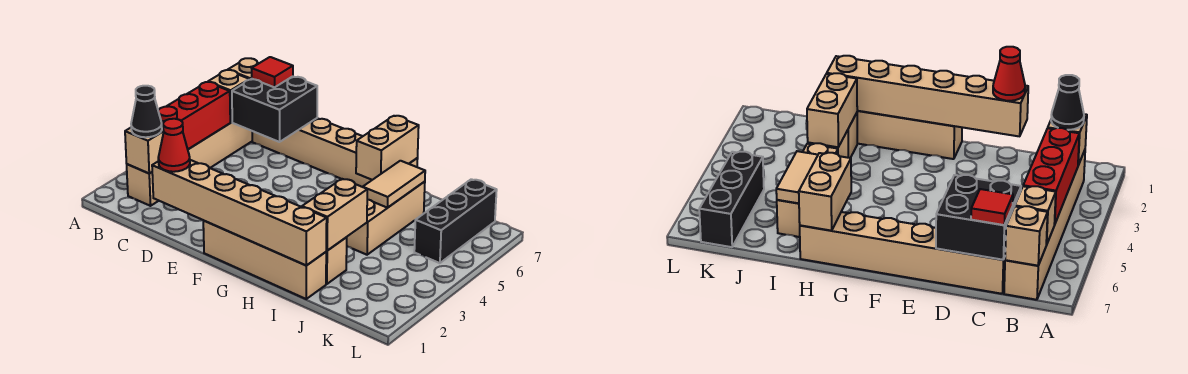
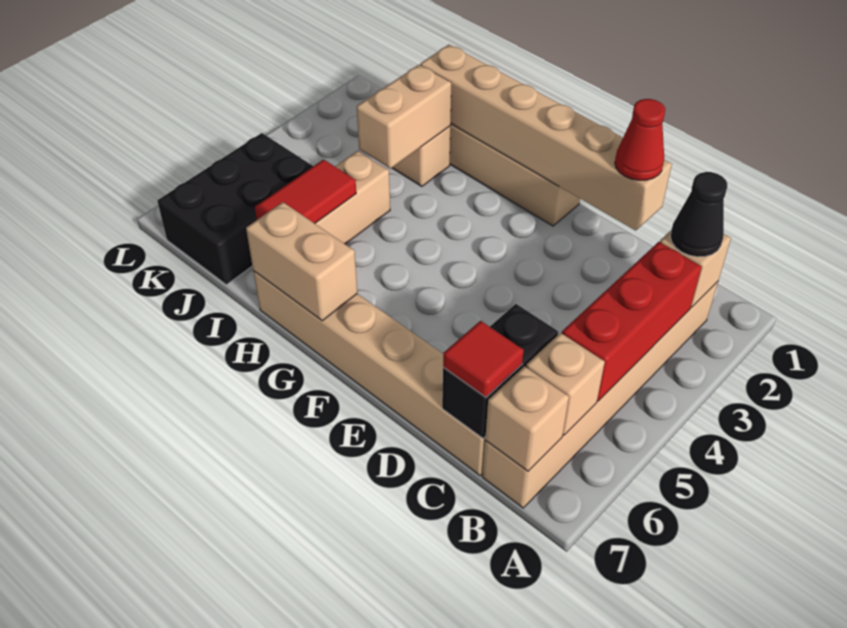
black brick C6:D7 level 2 -> black brick C6:C7 level 2
tan brick H6:H7 level 2 -> tan brick G7:H7 level 2
tan tile I5:I6 level 2 -> red tile I5:I6 level 2
black brick K5:K7 level 1 -> black brick J5:K7 level 1

